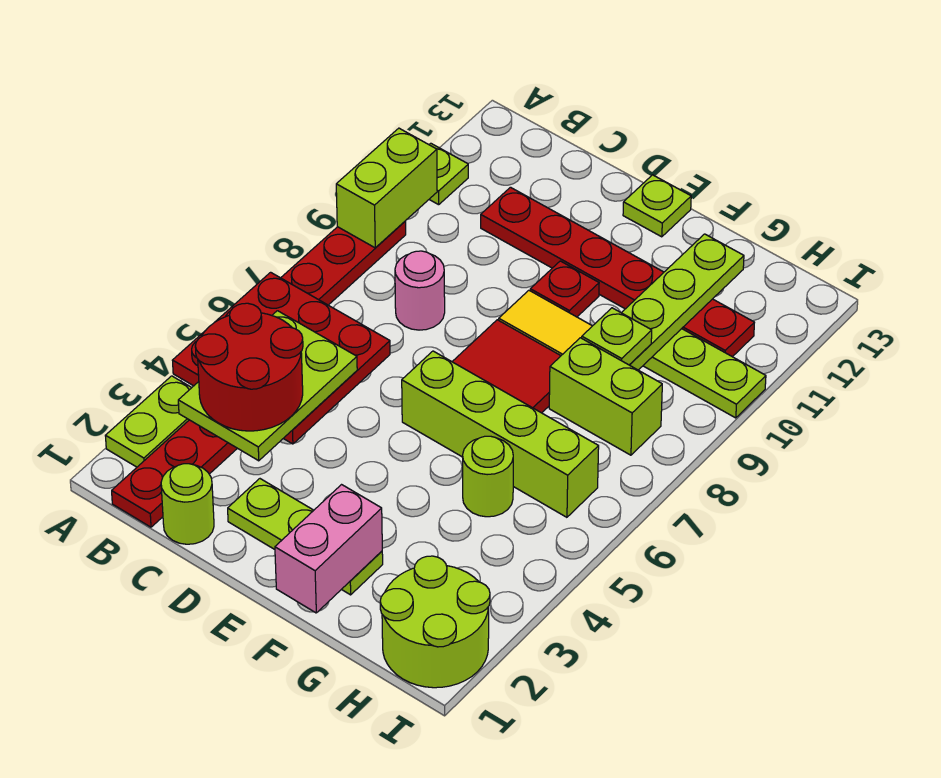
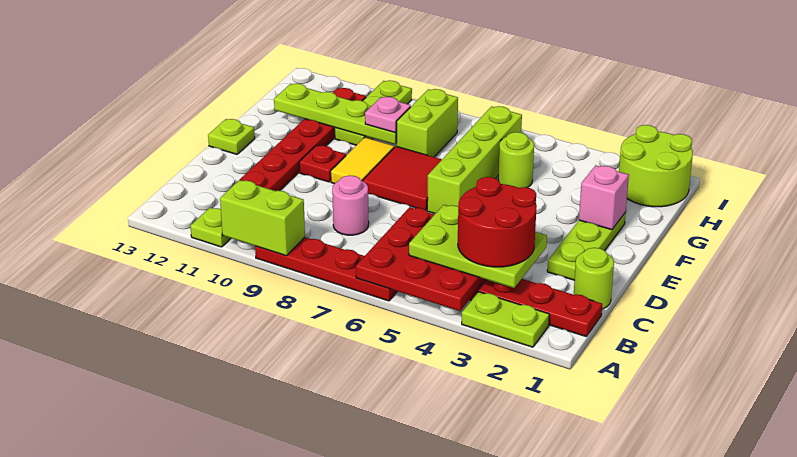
pink brick F1:F2 level 2 -> pink brick F2 level 2
lime plate G9 level 3 -> pink plate G9 level 3

